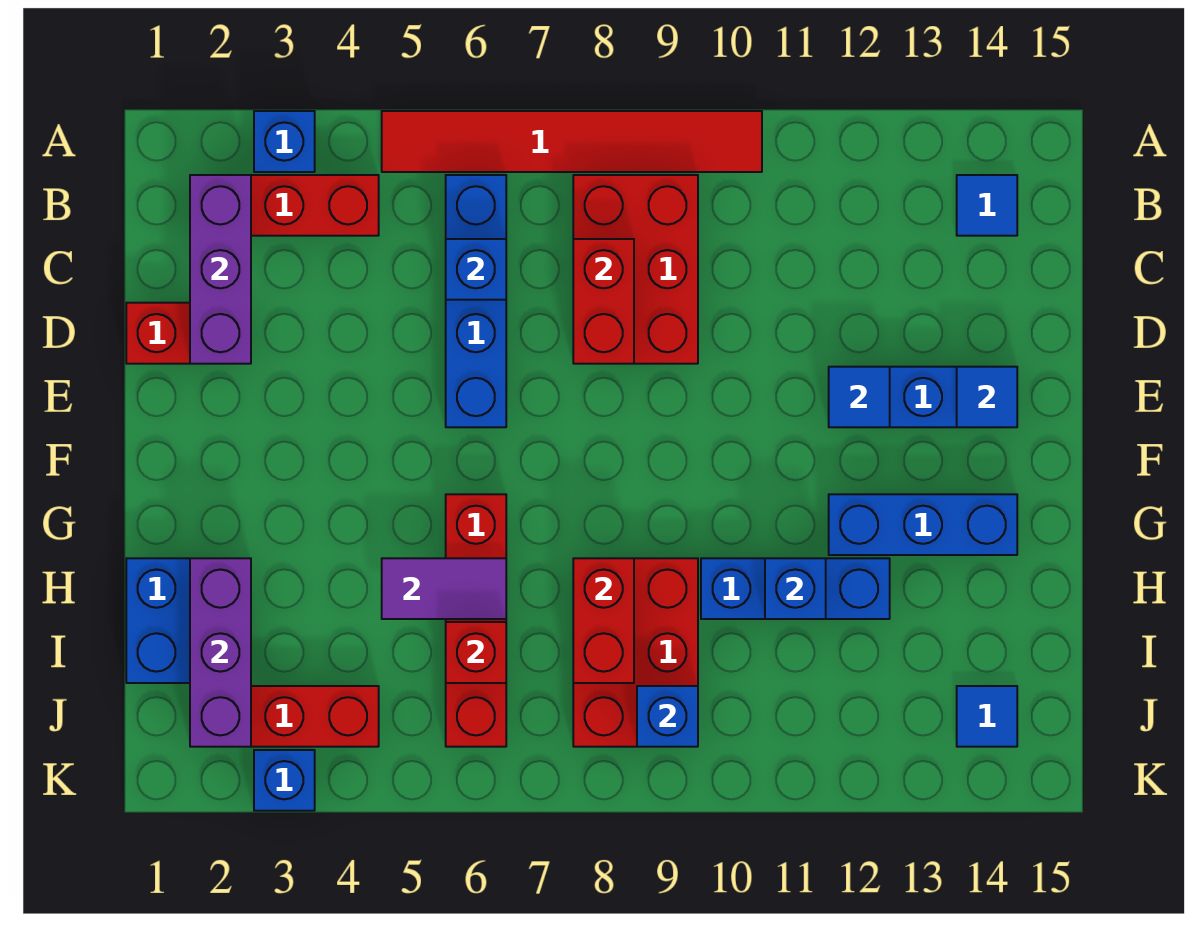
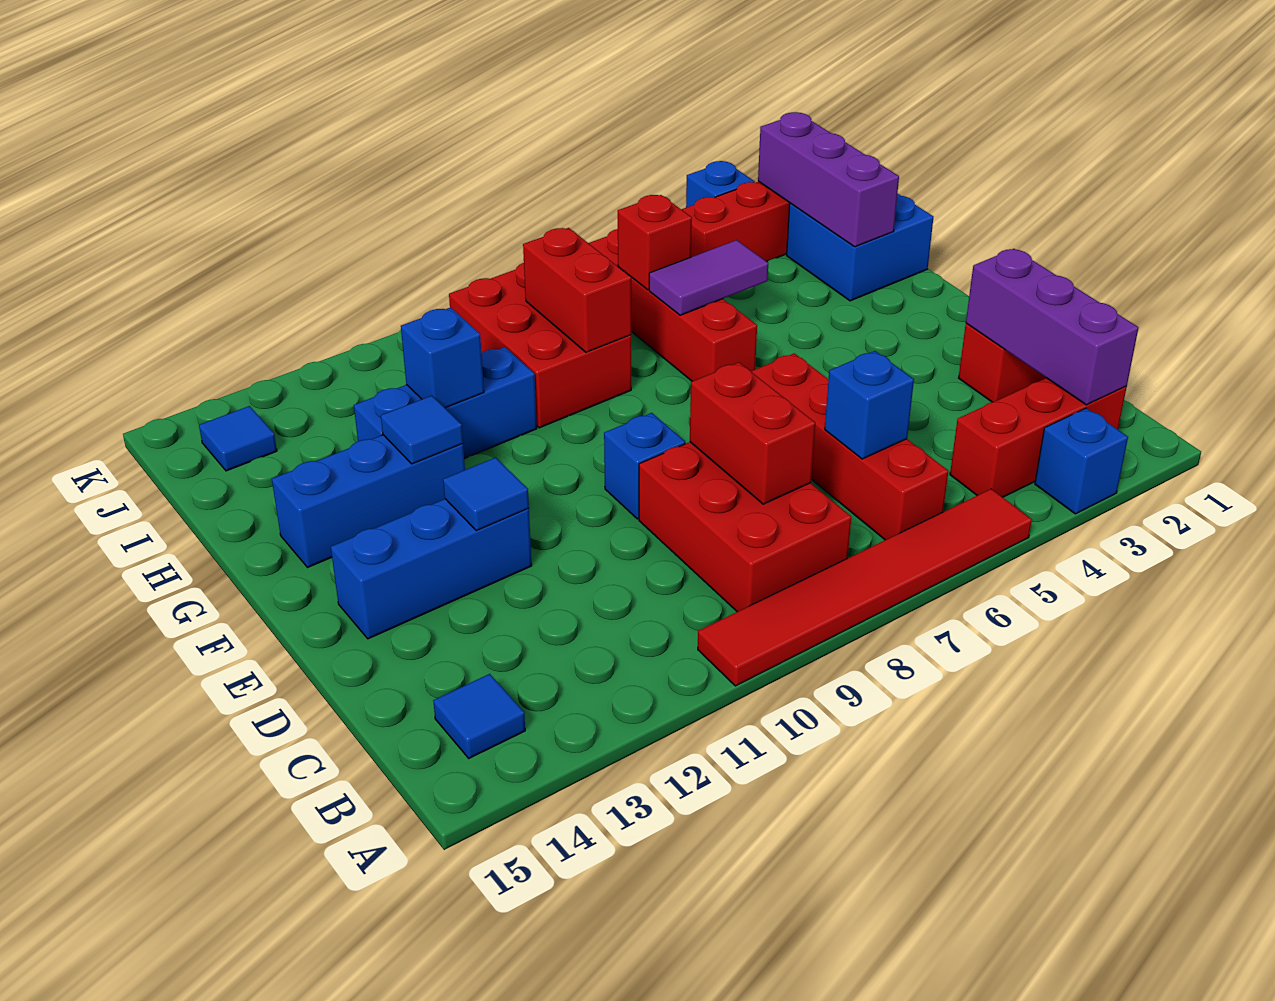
blue brick B6:E6 level 1 -> red brick B6:E6 level 1
blue tile E14 level 2 -> blue tile G12 level 2
blue brick J9 level 2 -> blue brick E9 level 1

